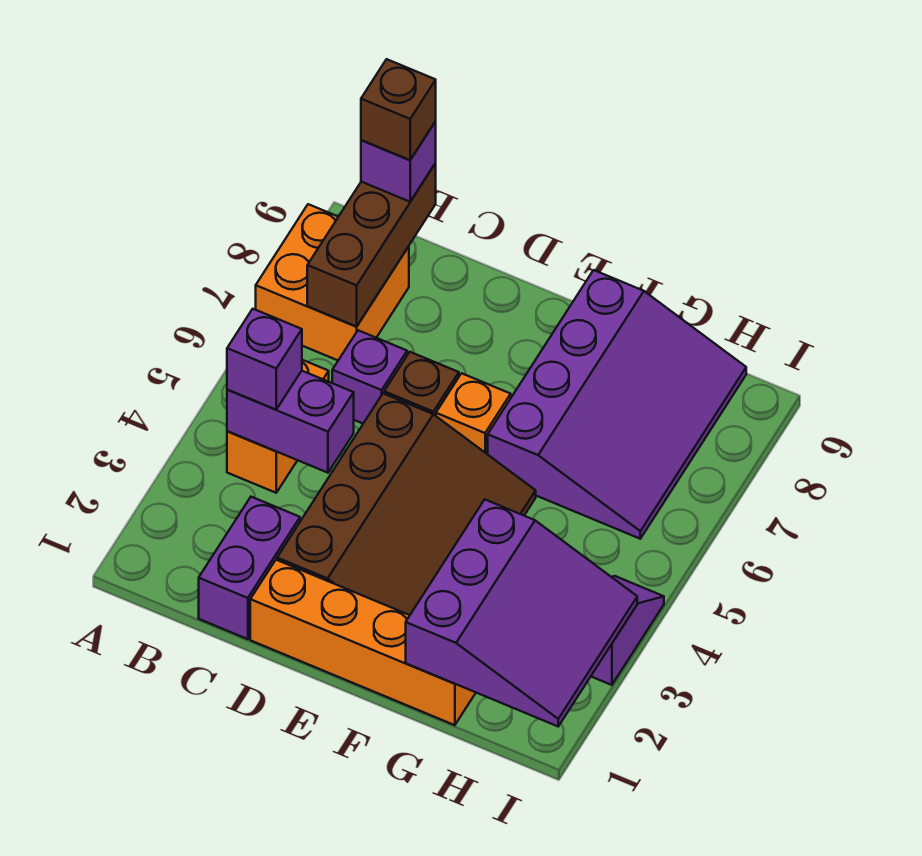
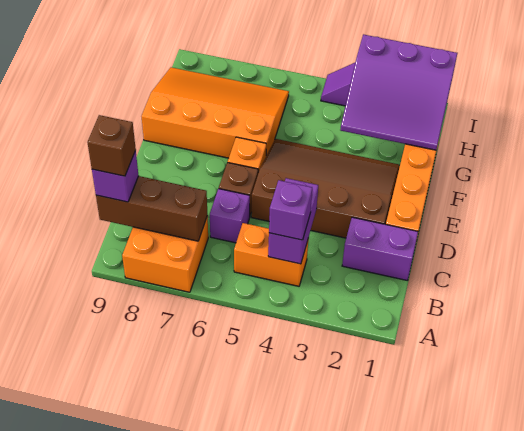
purple slope F6:H9 level 1 top F -> orange slope F6:H9 level 1 top F
purple slope G1:I3 level 2 top G -> purple slope G1:I3 level 2 top I

